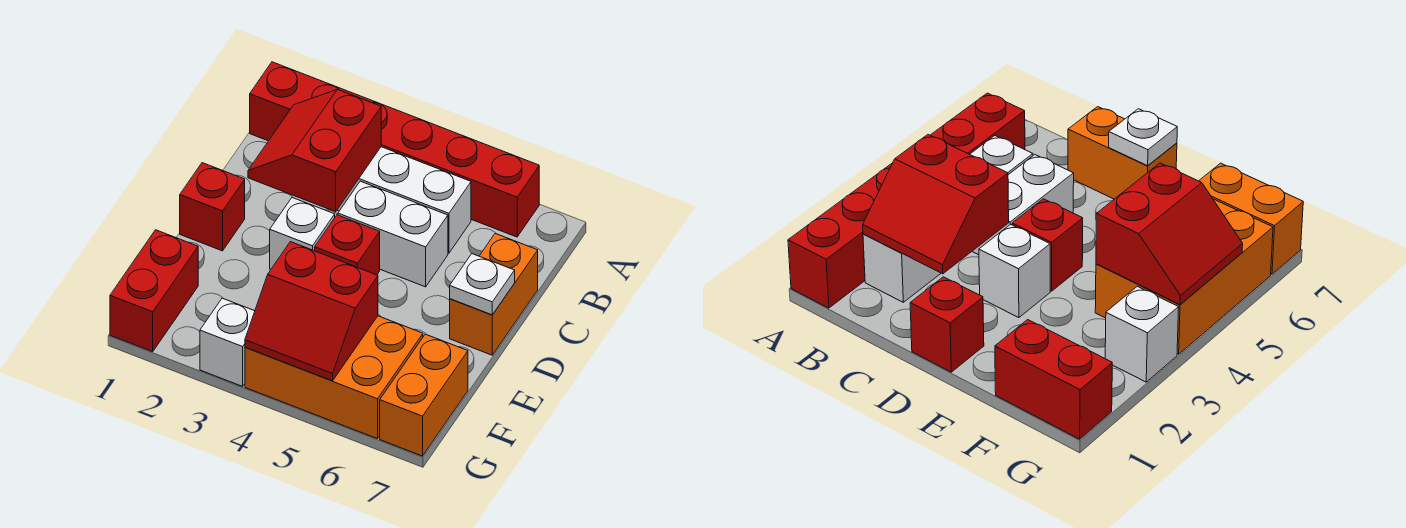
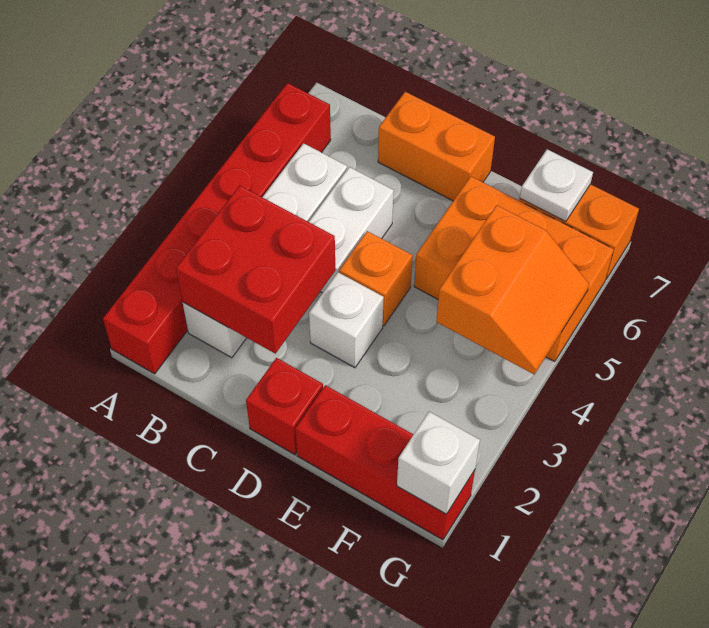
red slope B2:C3 level 2 top 3 -> red brick B2:C3 level 2
red brick D4 level 1 -> orange brick D4 level 1
white plate D7 level 2 -> white plate F7 level 2
red brick F1:G1 level 1 -> red brick E1:G1 level 1
orange brick F4:G6 level 1 -> orange brick E5:G6 level 1
red slope F4:G5 level 2 top F -> orange slope F4:G5 level 2 top F
white brick G3 level 1 -> white brick G1 level 2

